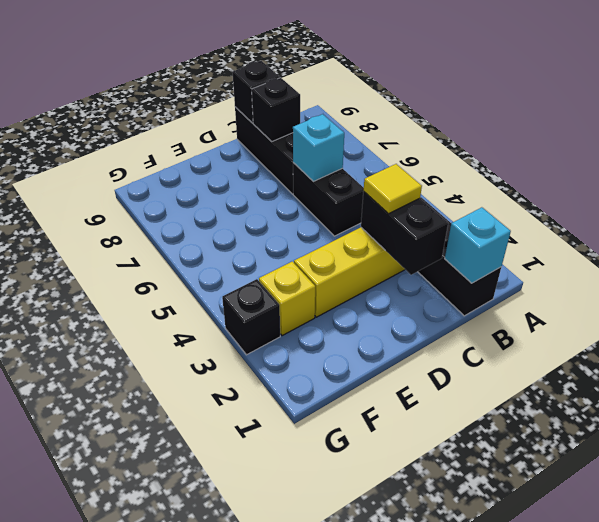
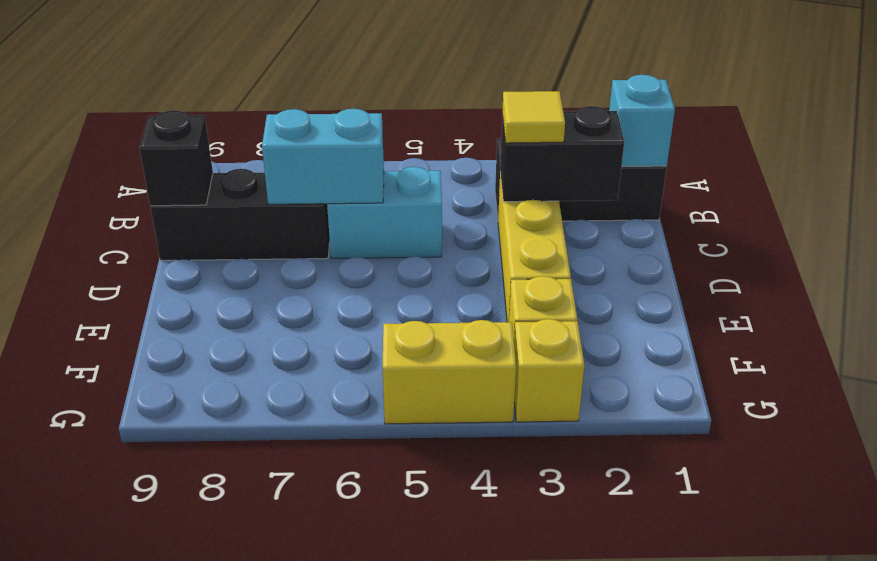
black brick C5:C6 level 1 -> cyan brick C5:C6 level 1
cyan brick C6 level 2 -> cyan brick C6:C7 level 2
black brick C8 level 2 -> none
black brick G3 level 1 -> yellow brick G3 level 1
none -> yellow brick G4:G5 level 1

